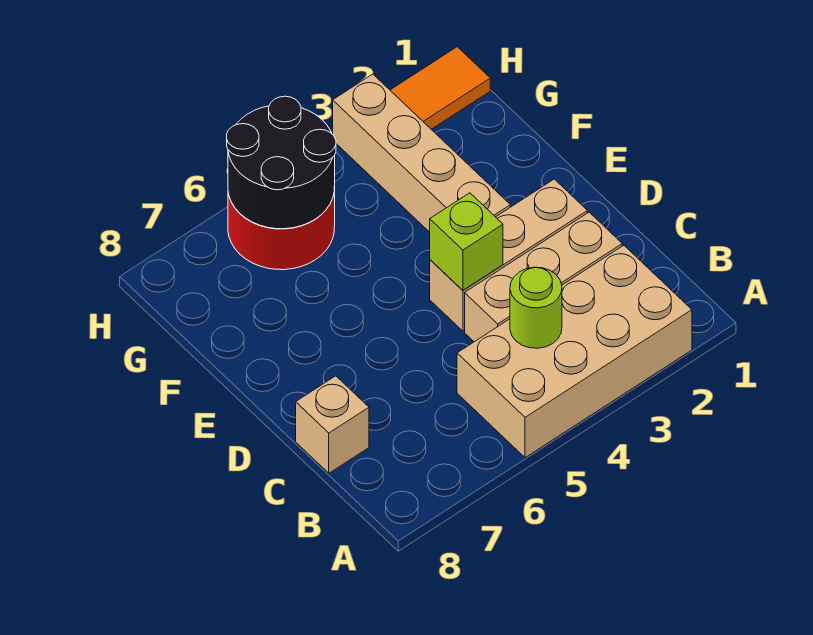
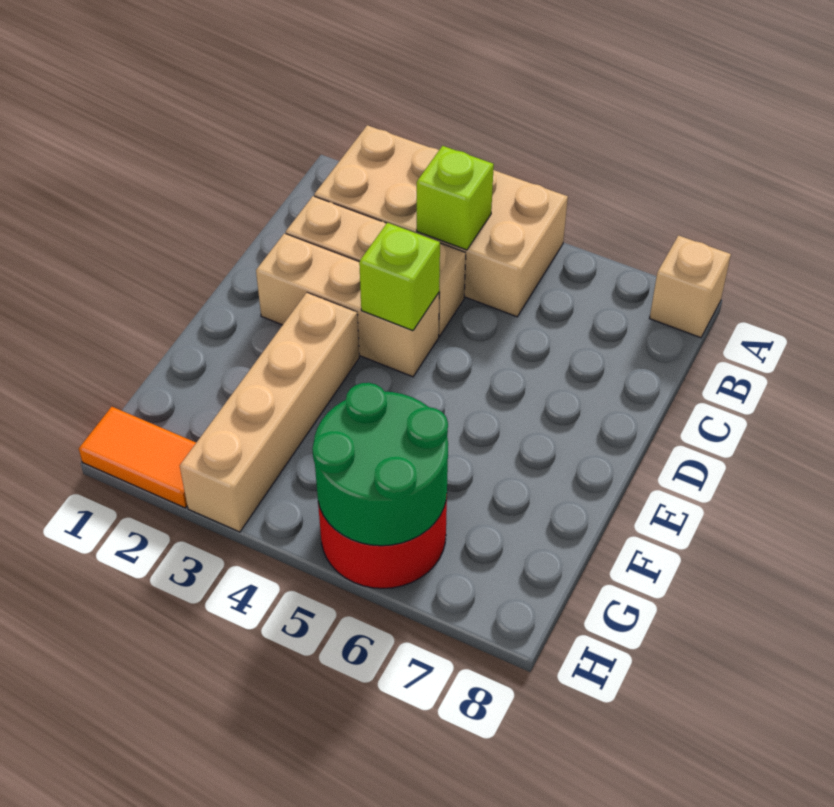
lime round brick B4 level 2 -> lime brick B4 level 2
tan brick C8 level 1 -> tan brick A8 level 1
black round brick G5:H6 level 2 -> green round brick G5:H6 level 2

